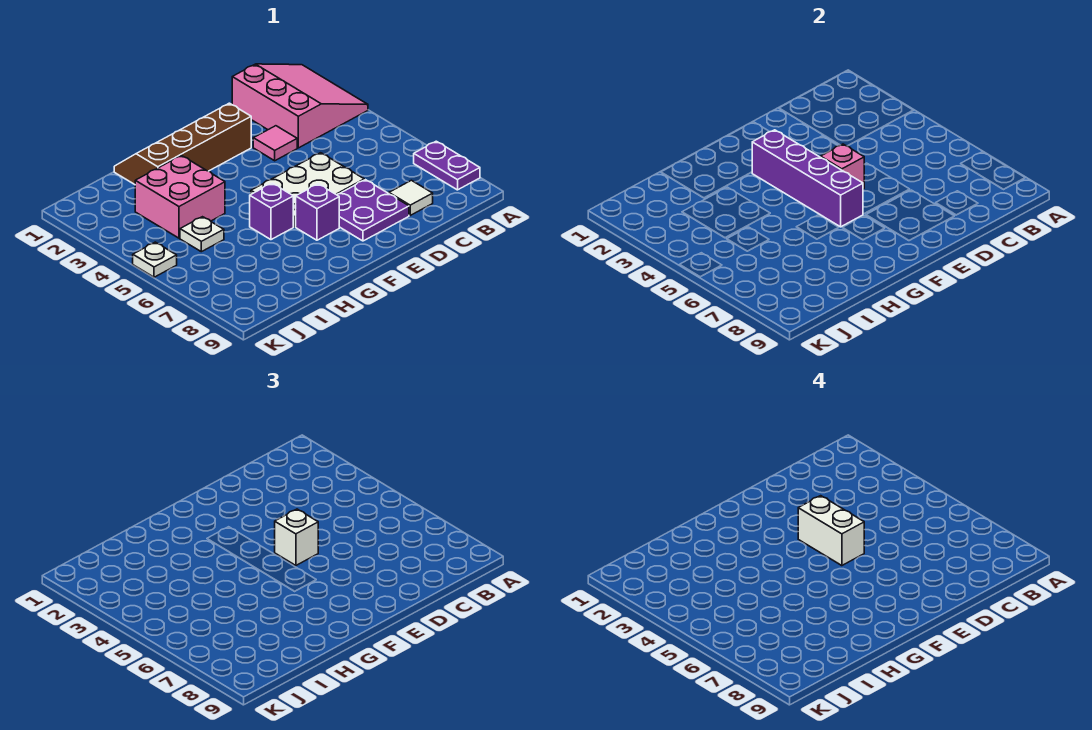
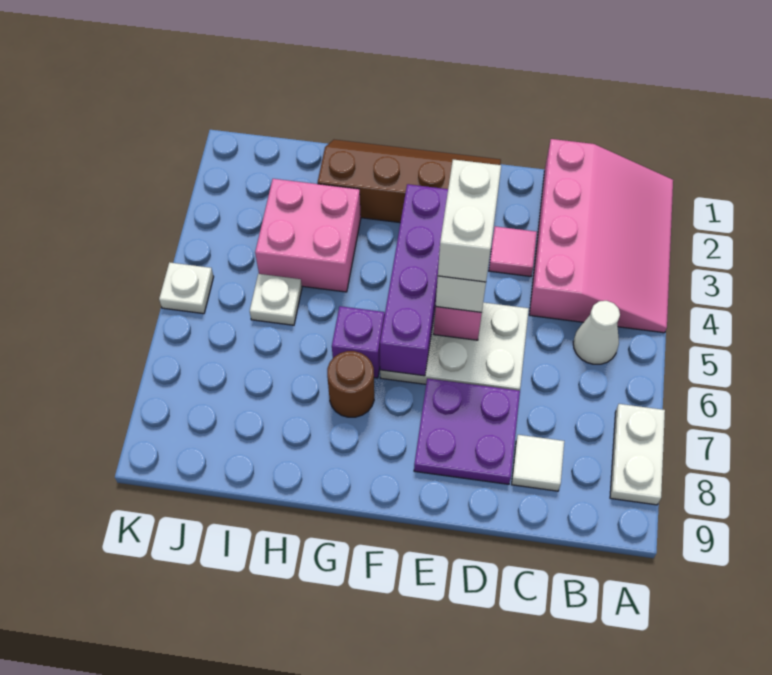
pink slope A1:C3 level 1 top C -> pink slope A1:C4 level 1 top C
purple plate A7:A8 level 1 -> white plate A7:A8 level 1
none -> white cone B5 level 1
purple brick F7 level 1 -> none
none -> brown round brick G7 level 1

